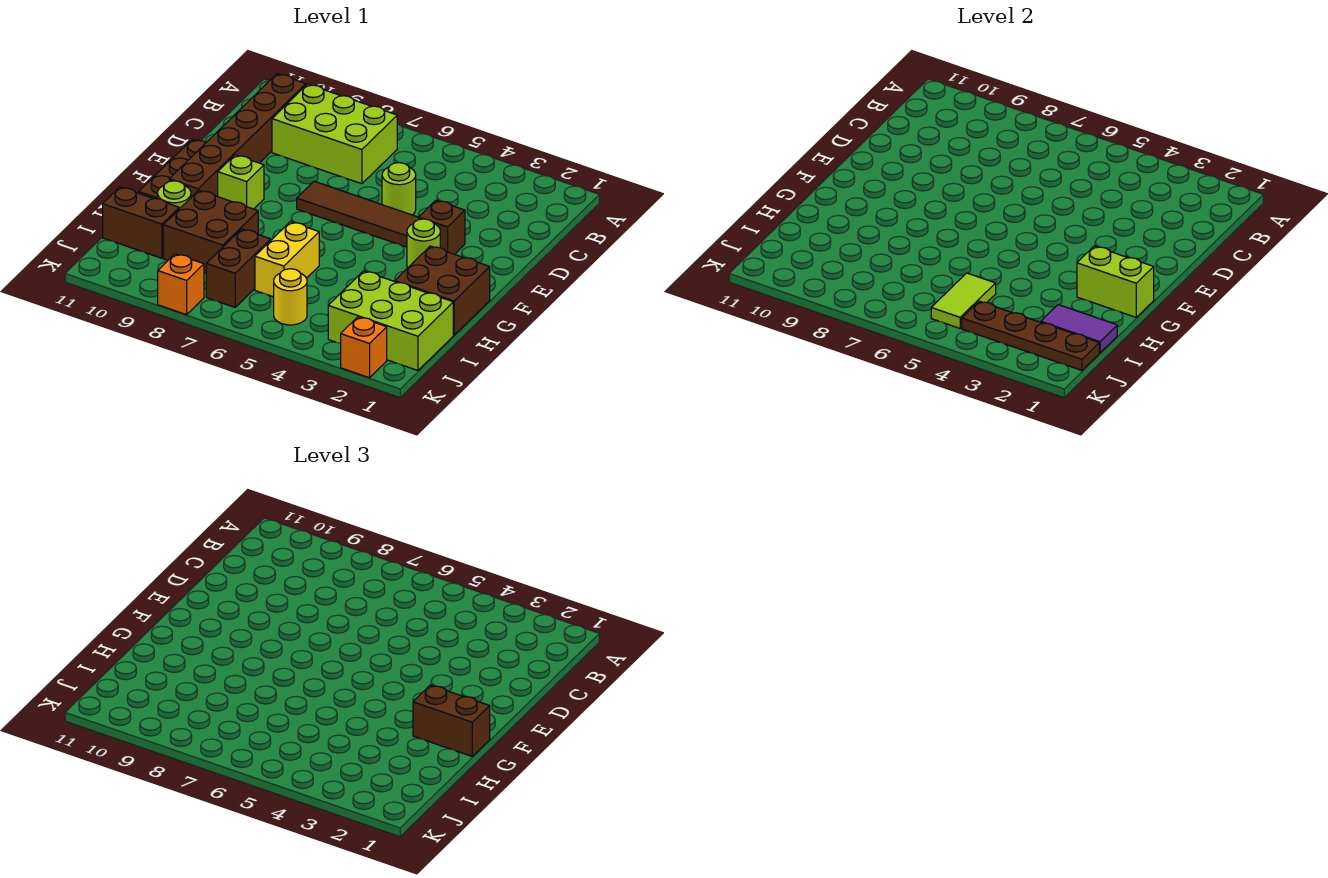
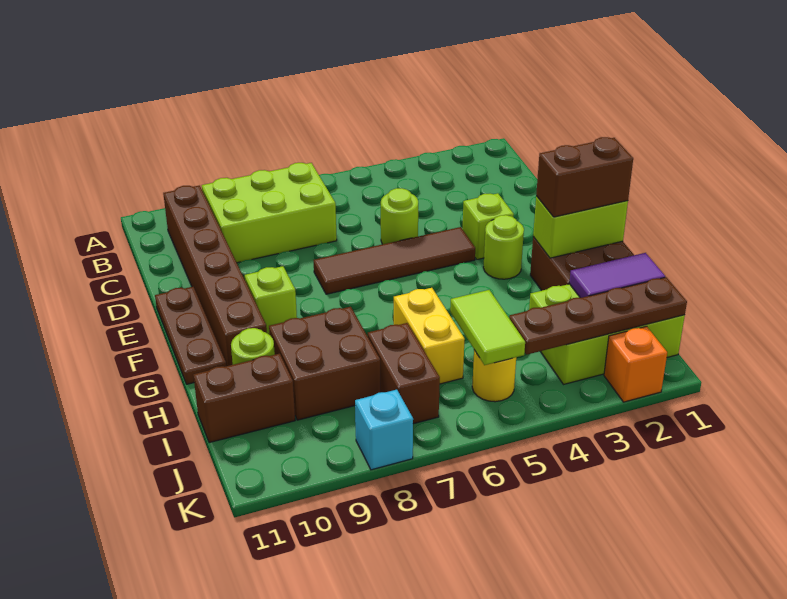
brown brick E3 level 1 -> lime brick E3 level 1
orange brick K8 level 1 -> cyan brick K8 level 1

